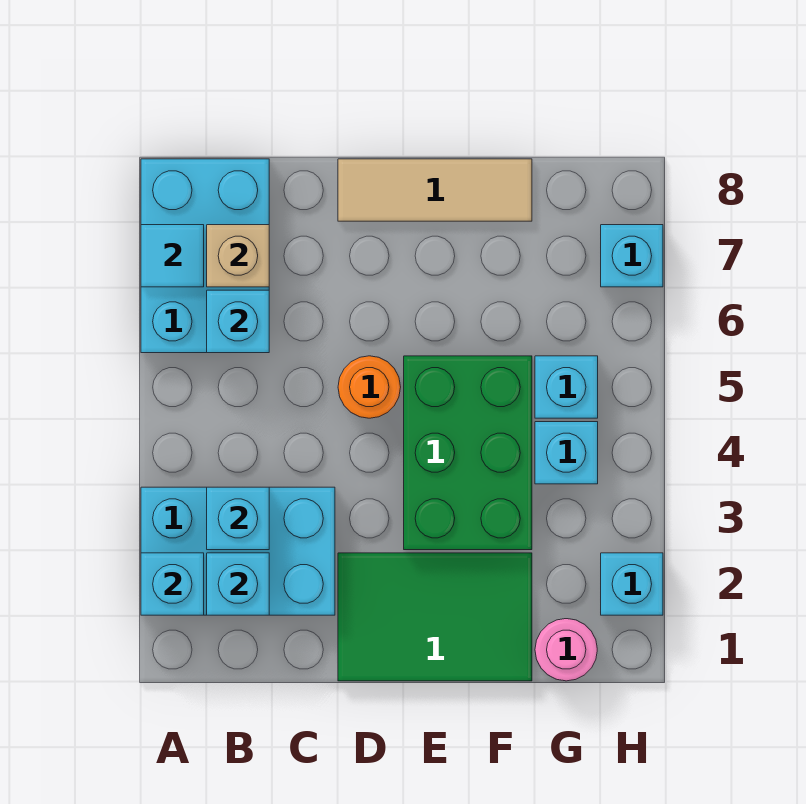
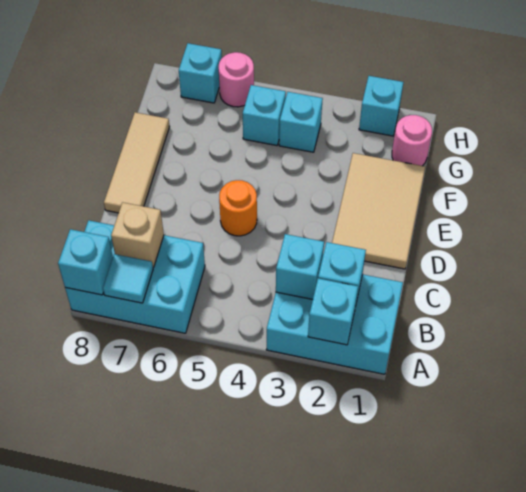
cyan brick A2:C3 level 1 -> cyan brick A1:B3 level 1
cyan brick B6 level 2 -> cyan brick A8 level 2
green tile D1:F2 level 1 -> tan tile D1:F2 level 1
green brick E3:F5 level 1 -> none
none -> pink round brick H6 level 1

